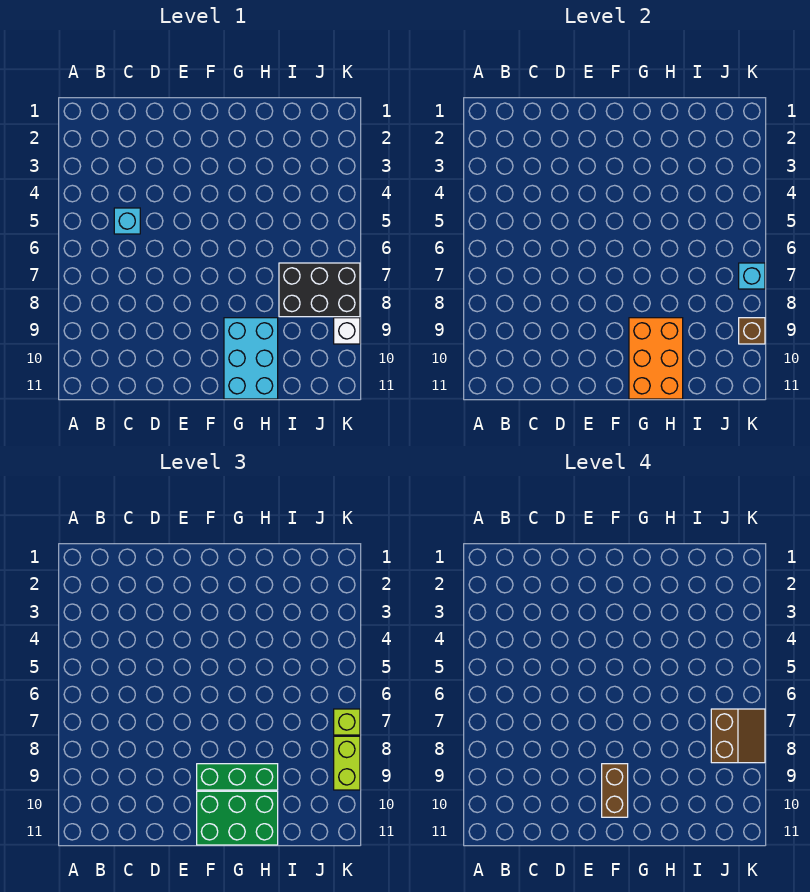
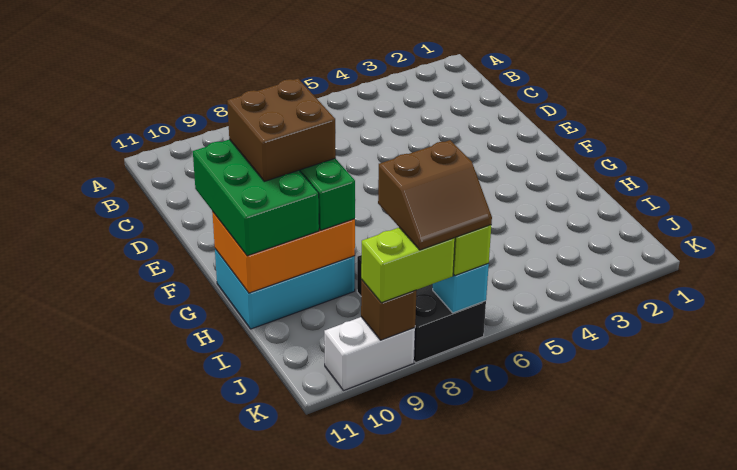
cyan brick C5 level 1 -> none
brown brick F9:F10 level 4 -> brown brick F9:G10 level 4
white brick K9 level 1 -> white brick K9:K10 level 1

